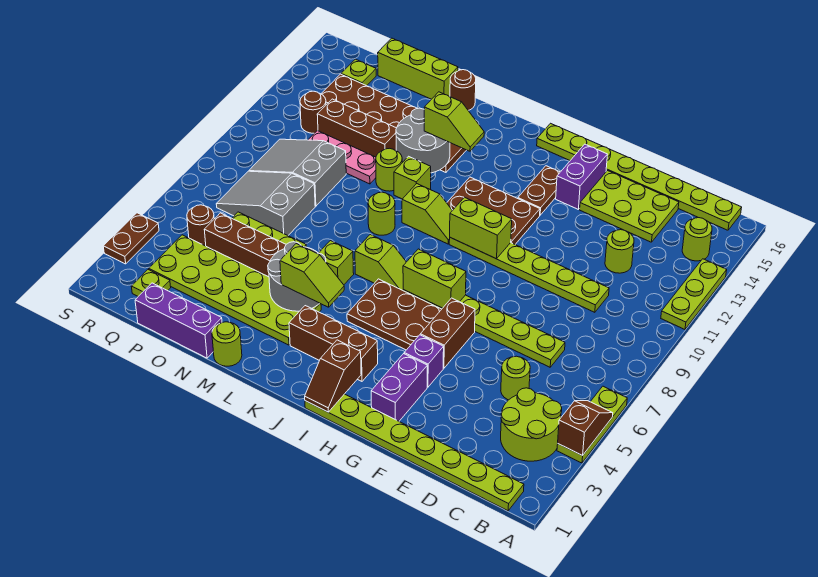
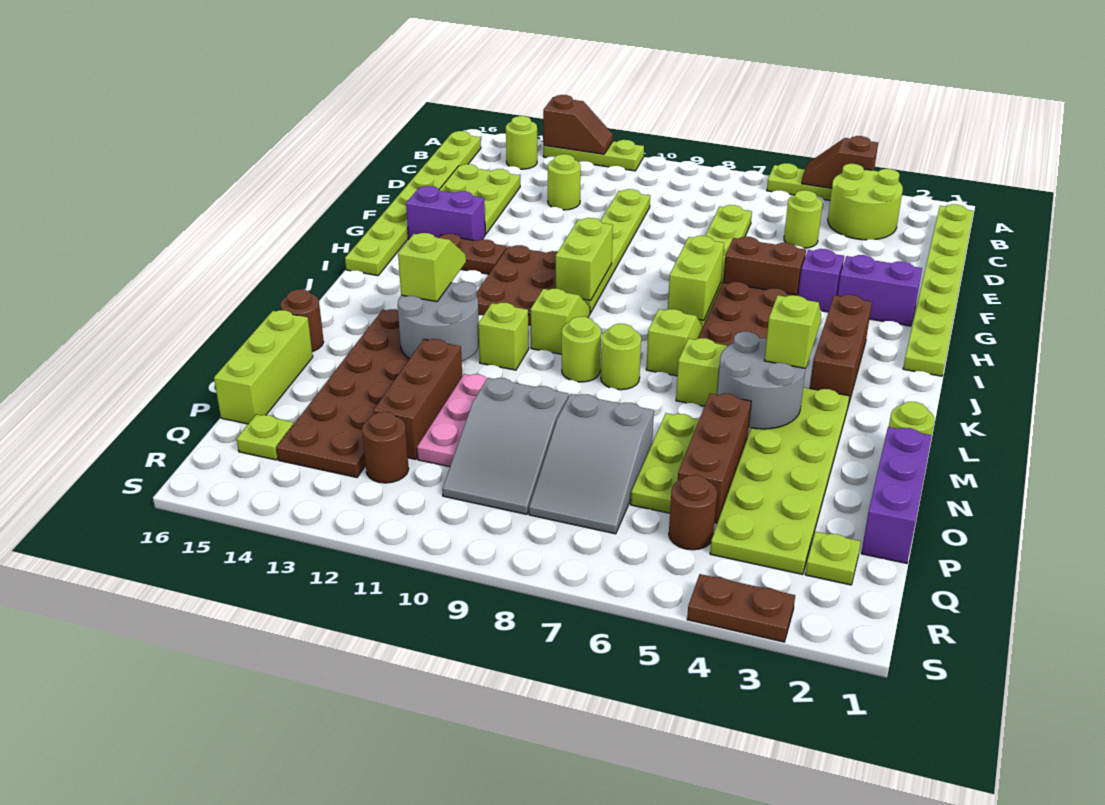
brown slope I1:I2 level 2 top 2 -> brown slope A12:A13 level 2 top 13
lime round brick M11 level 1 -> lime round brick L8 level 1

